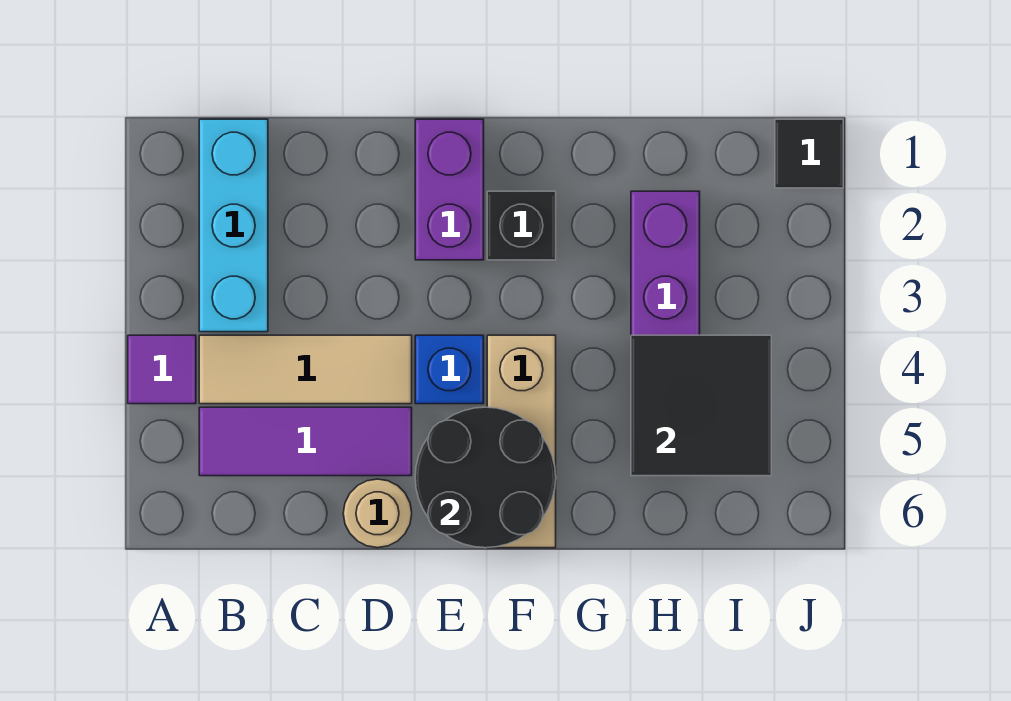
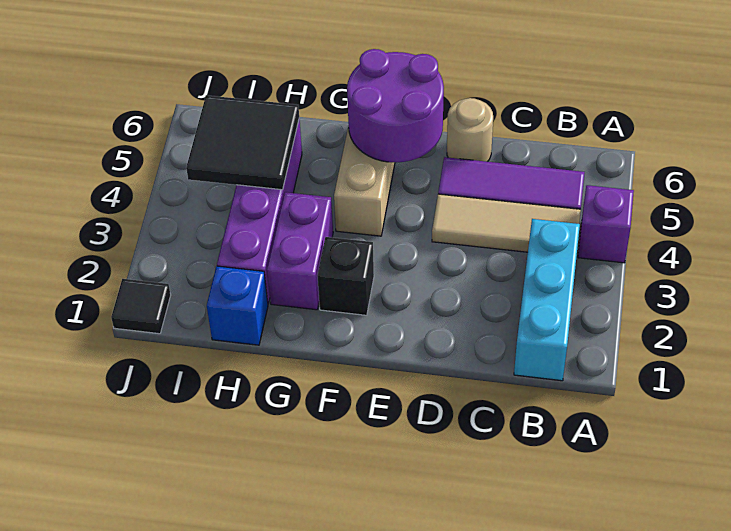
purple tile A4 level 1 -> purple brick A4 level 1
purple brick E1:E2 level 1 -> purple brick G2:G3 level 1
blue brick E4 level 1 -> blue brick H1 level 1
black round brick E5:F6 level 2 -> purple round brick E5:F6 level 2

